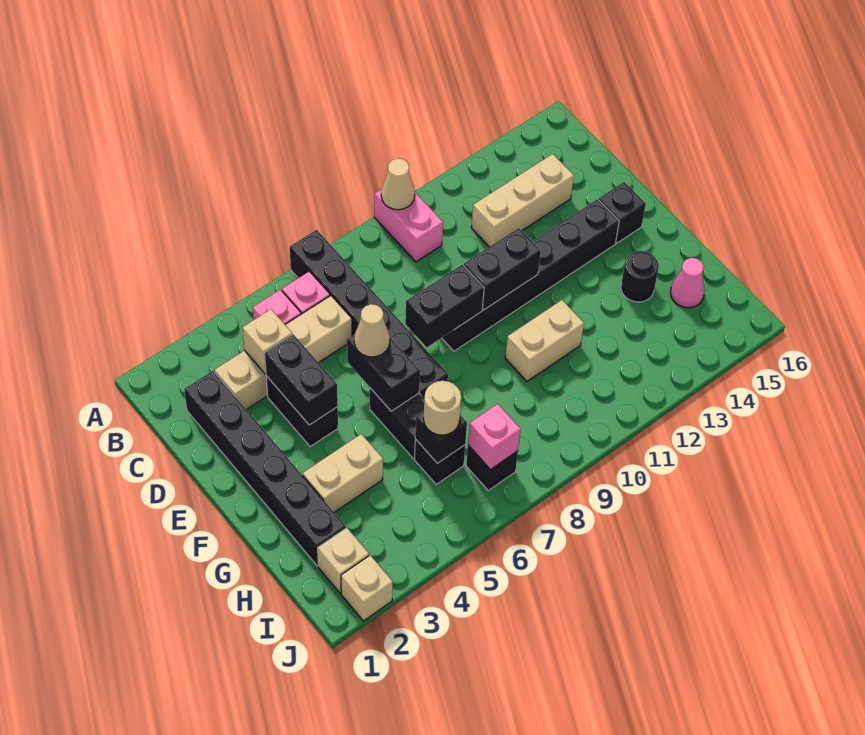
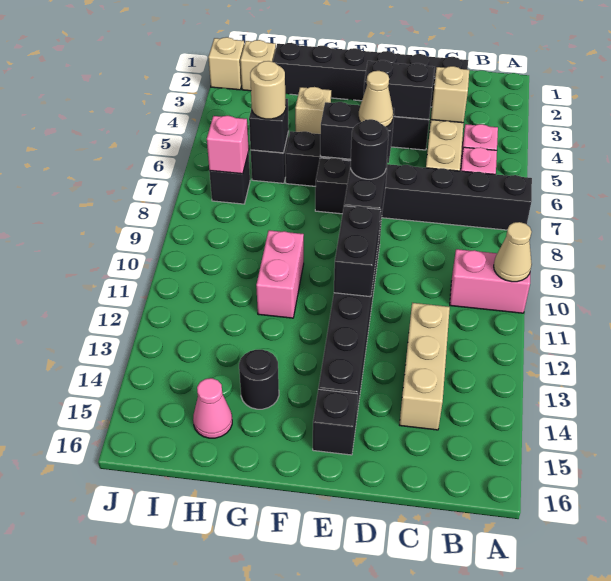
none -> black round brick E8 level 3
tan brick G3:G4 level 1 -> tan brick G4 level 1
tan brick G10:G11 level 1 -> pink brick G10:G11 level 1

